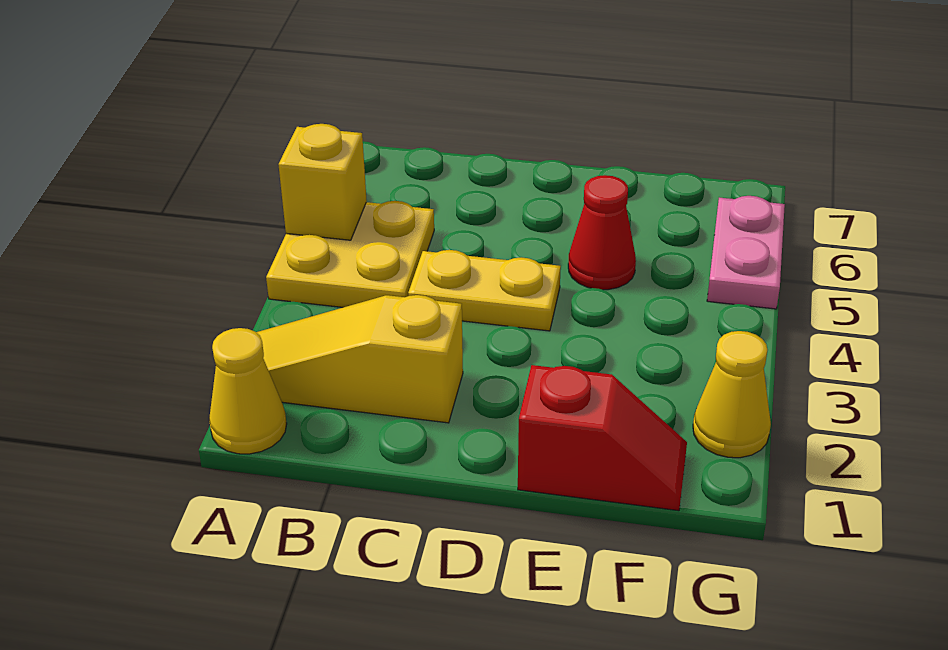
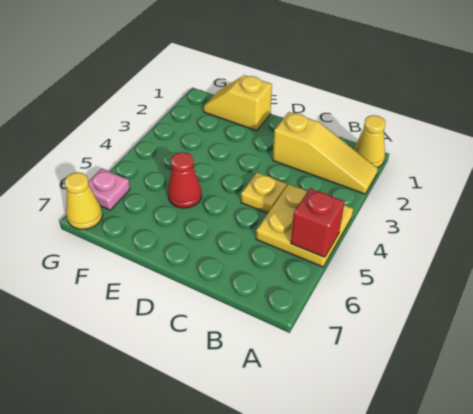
yellow brick A5 level 2 -> red brick A5 level 2
yellow plate C4:D4 level 1 -> yellow plate C4 level 1
red slope E1:F1 level 1 top E -> yellow slope E1:F1 level 1 top E
yellow cone G2 level 1 -> yellow cone G7 level 1
pink plate G5:G6 level 1 -> pink plate G6 level 1

